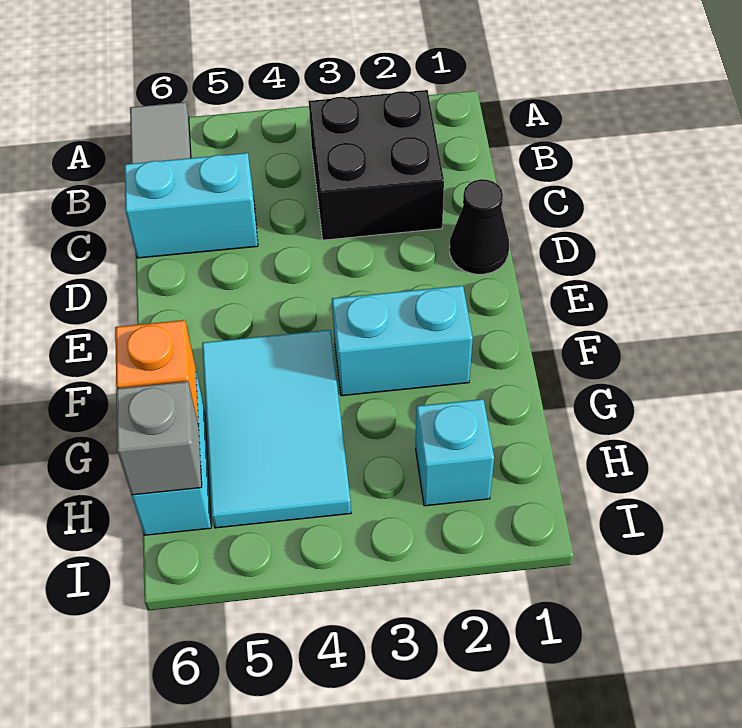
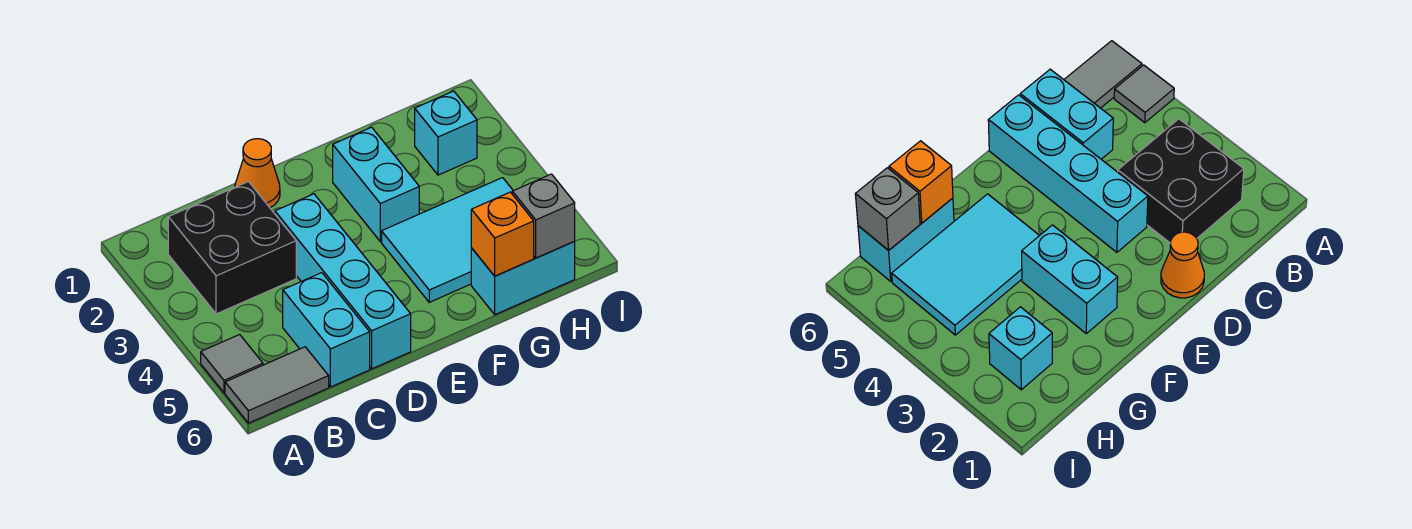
none -> grey tile A5 level 1
black cone D1 level 1 -> orange cone D1 level 1
none -> cyan brick D3:D6 level 1

